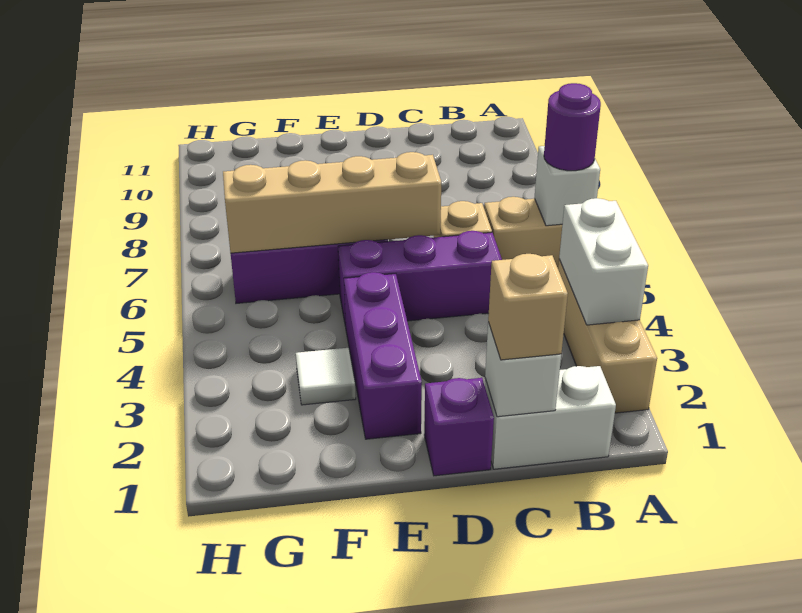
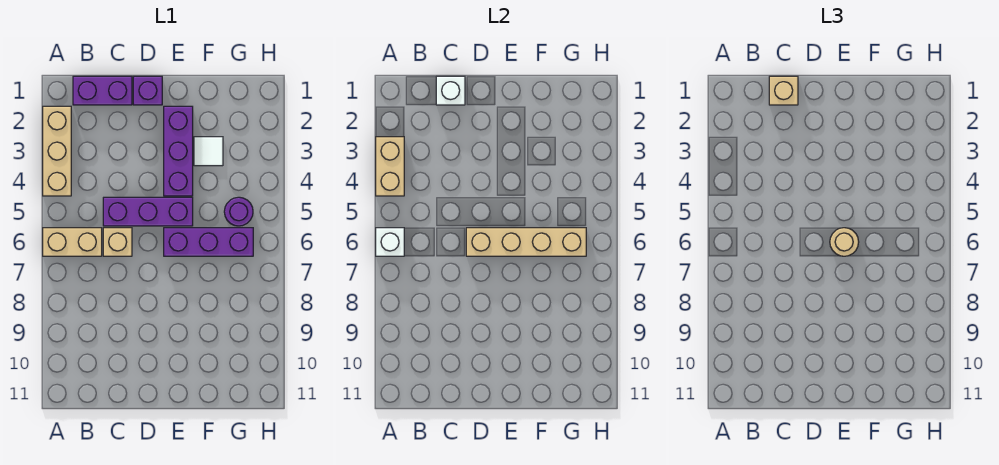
white brick A3:A4 level 2 -> tan brick A3:A4 level 2
purple round brick A6 level 3 -> purple round brick G5 level 1
white brick B1:C1 level 1 -> purple brick B1:C1 level 1
none -> tan round brick E6 level 3

